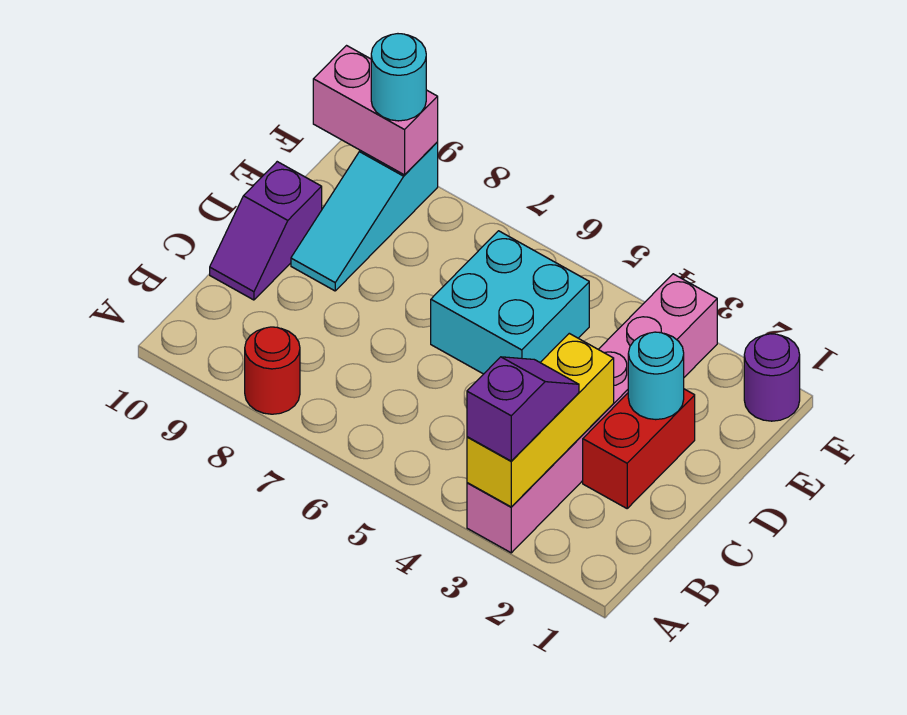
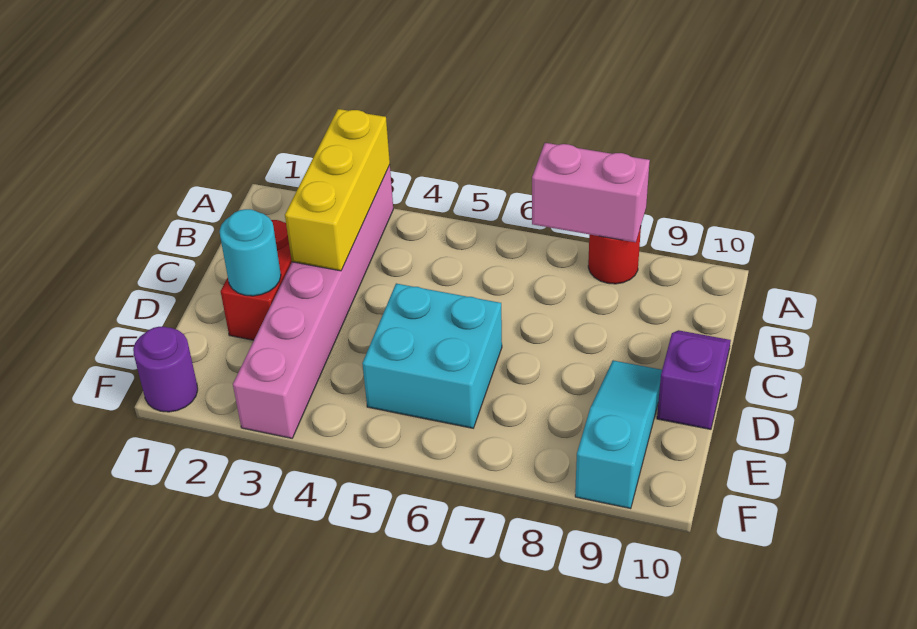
purple slope A3:B3 level 3 top A -> none
pink brick F9:F10 level 2 -> pink brick A7:A8 level 2
cyan round brick F9 level 3 -> none

